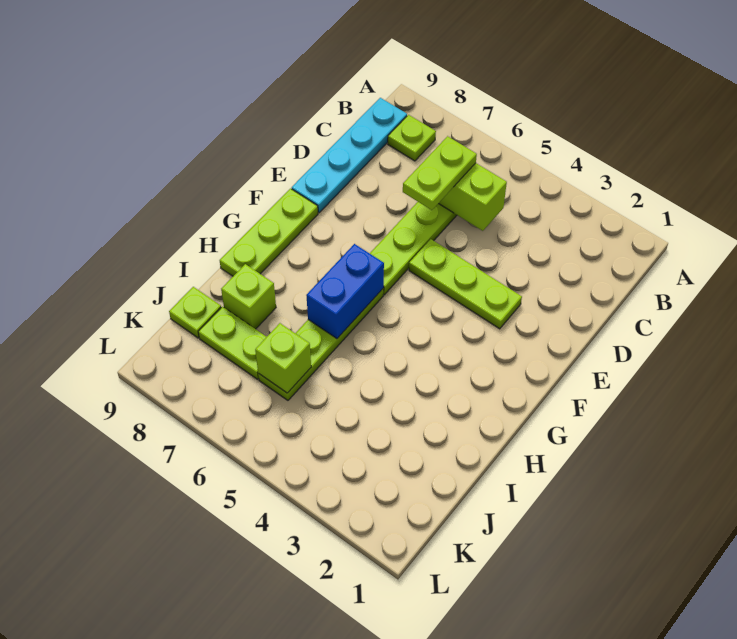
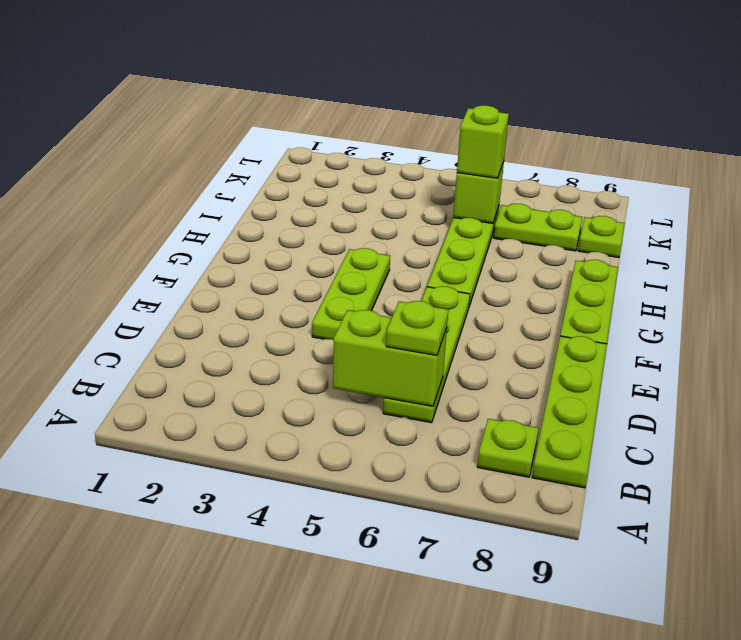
cyan plate B9:E9 level 1 -> lime plate B9:E9 level 1
lime plate C6:D6 level 3 -> lime plate C6 level 3
lime plate E3:E5 level 1 -> lime plate E4:G4 level 1
blue brick G6:H6 level 2 -> none
lime brick I8 level 1 -> lime brick J6 level 3

